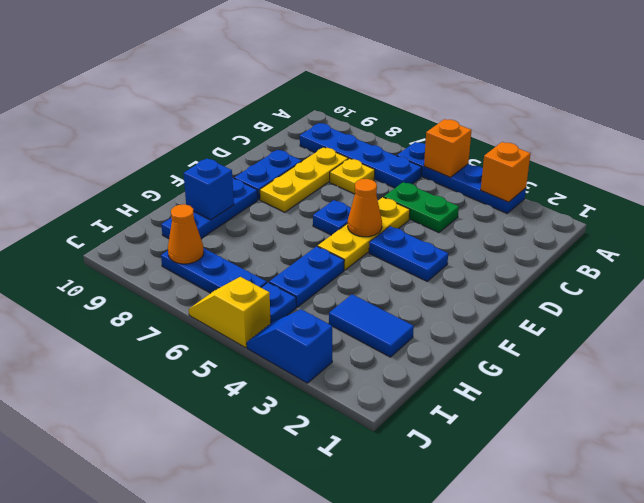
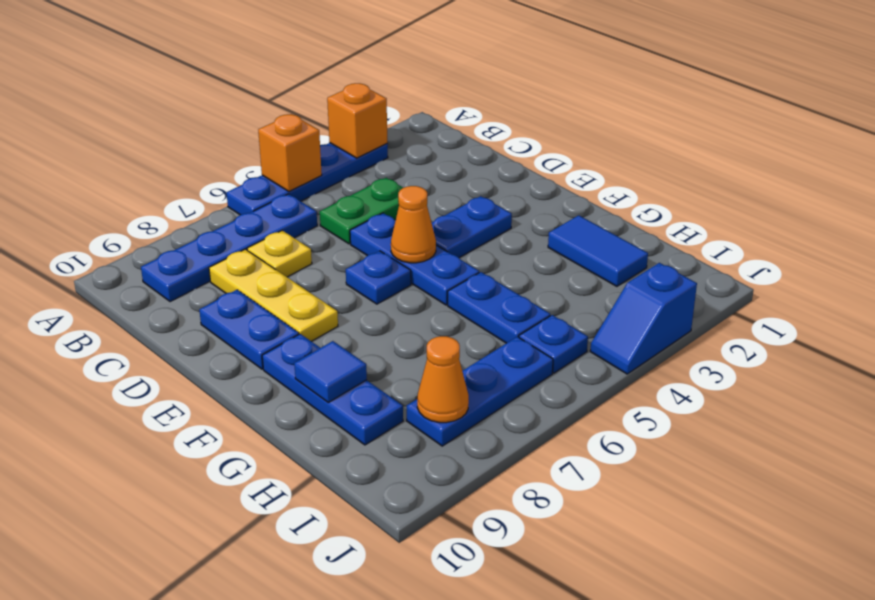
yellow plate D5:F5 level 1 -> blue plate D5:F5 level 1
blue brick G9 level 2 -> blue tile G9 level 2
blue tile H2:H3 level 1 -> blue tile G2:H2 level 1
yellow slope J5:J6 level 1 top 5 -> none

